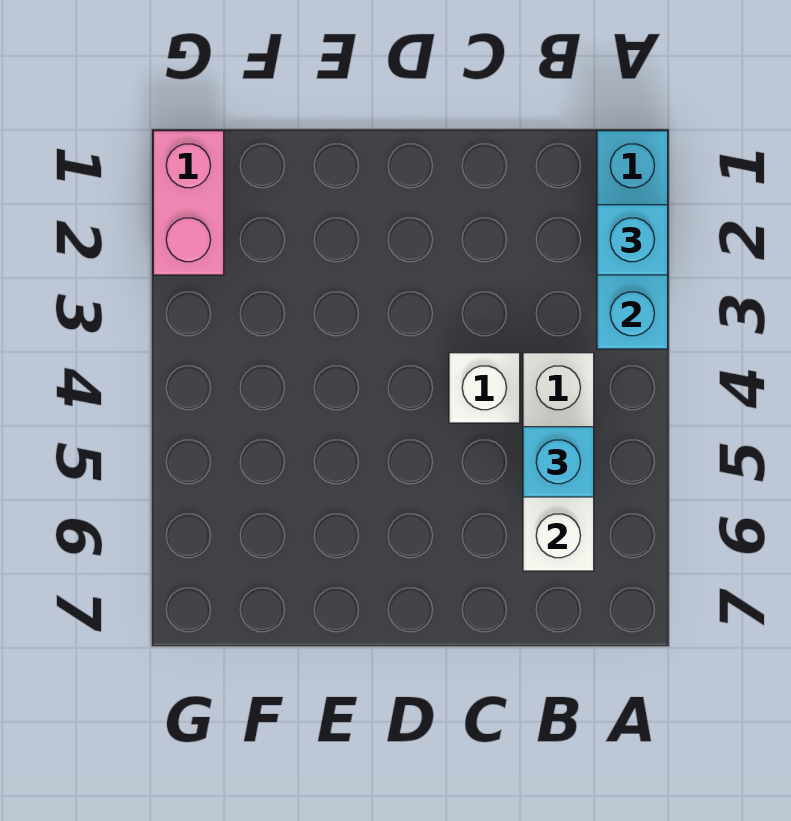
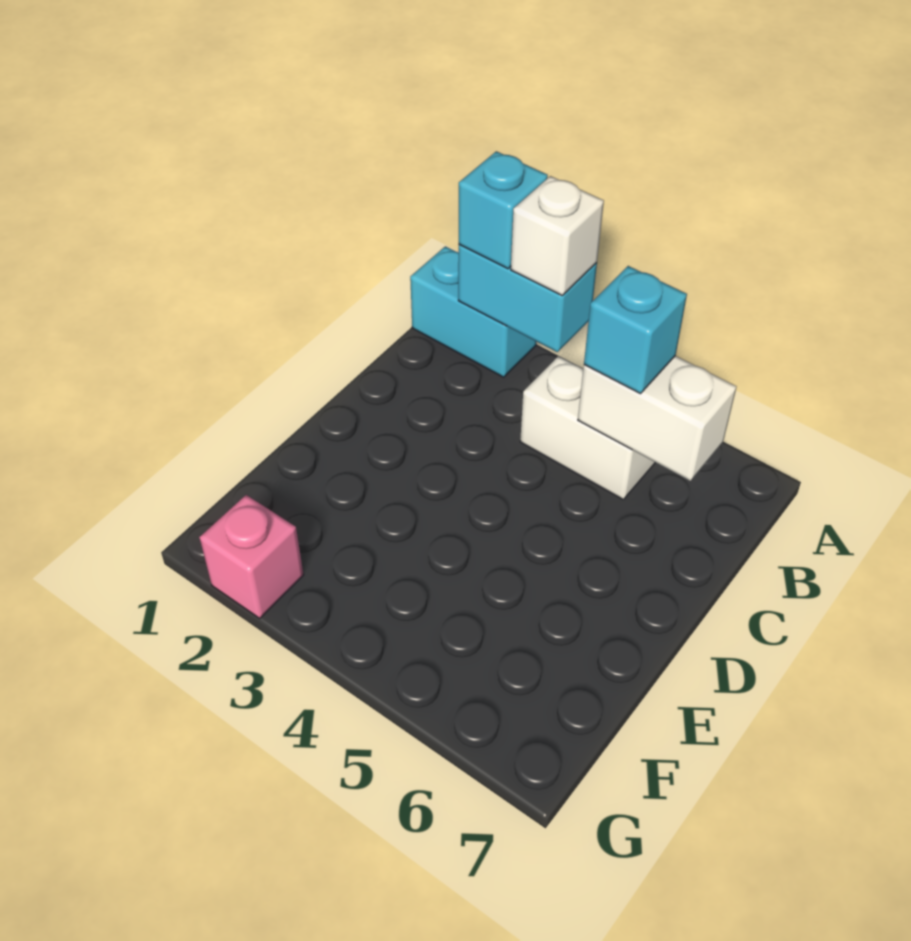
white brick C4 level 1 -> white brick A3 level 3
pink brick G1:G2 level 1 -> pink brick G2 level 1

